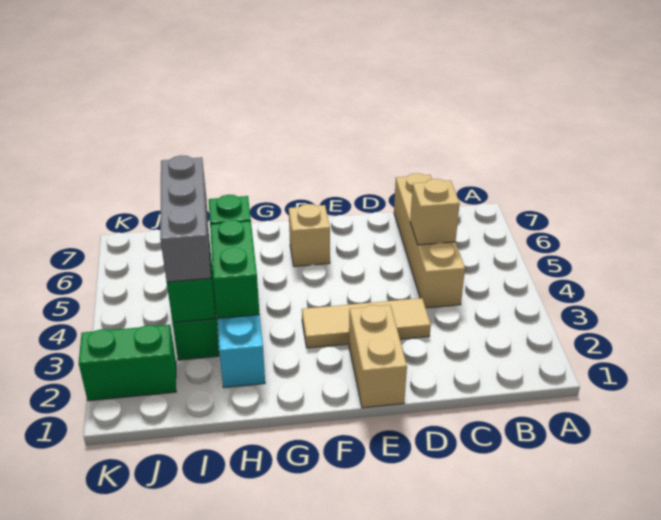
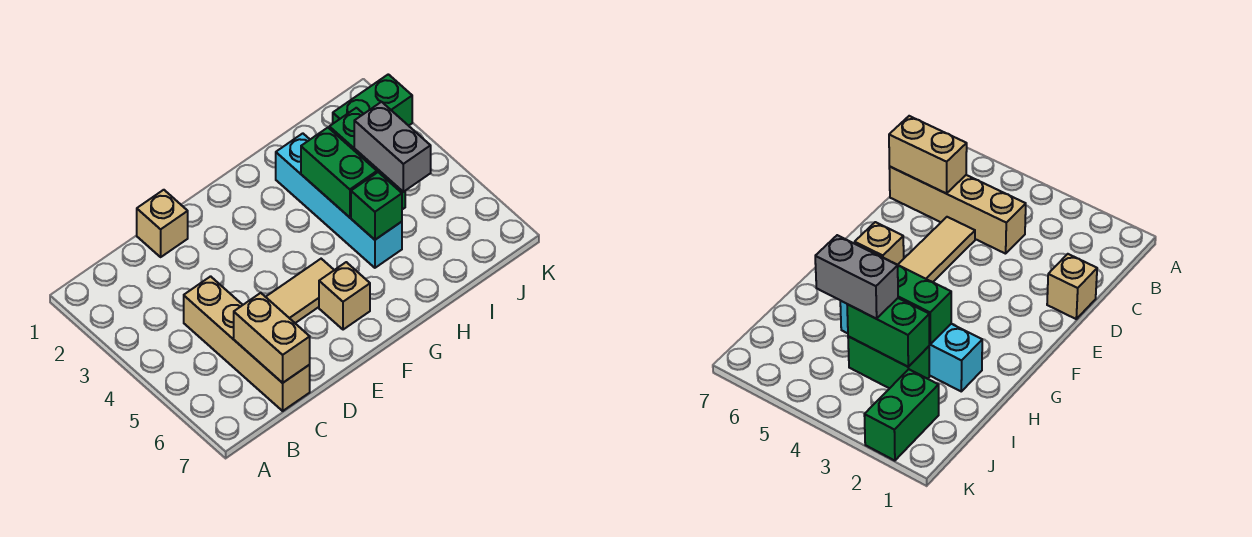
tan brick C5 level 2 -> tan brick D1 level 1
tan tile D3:F3 level 1 -> tan tile D5:F5 level 1
tan brick E1:E2 level 1 -> tan brick C6:C7 level 2
grey brick I3:I5 level 3 -> grey brick I4:I5 level 3

